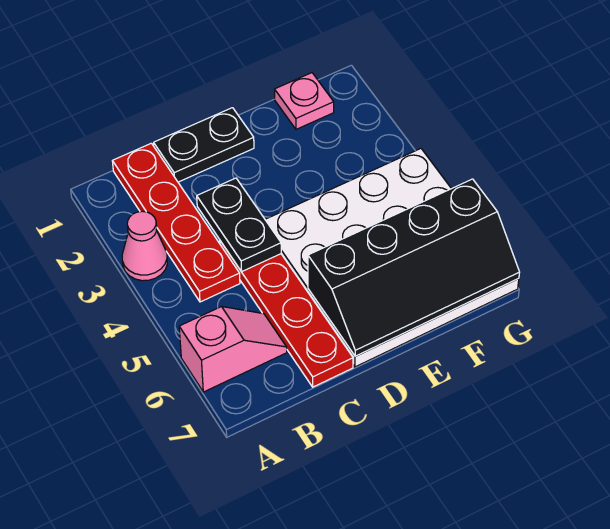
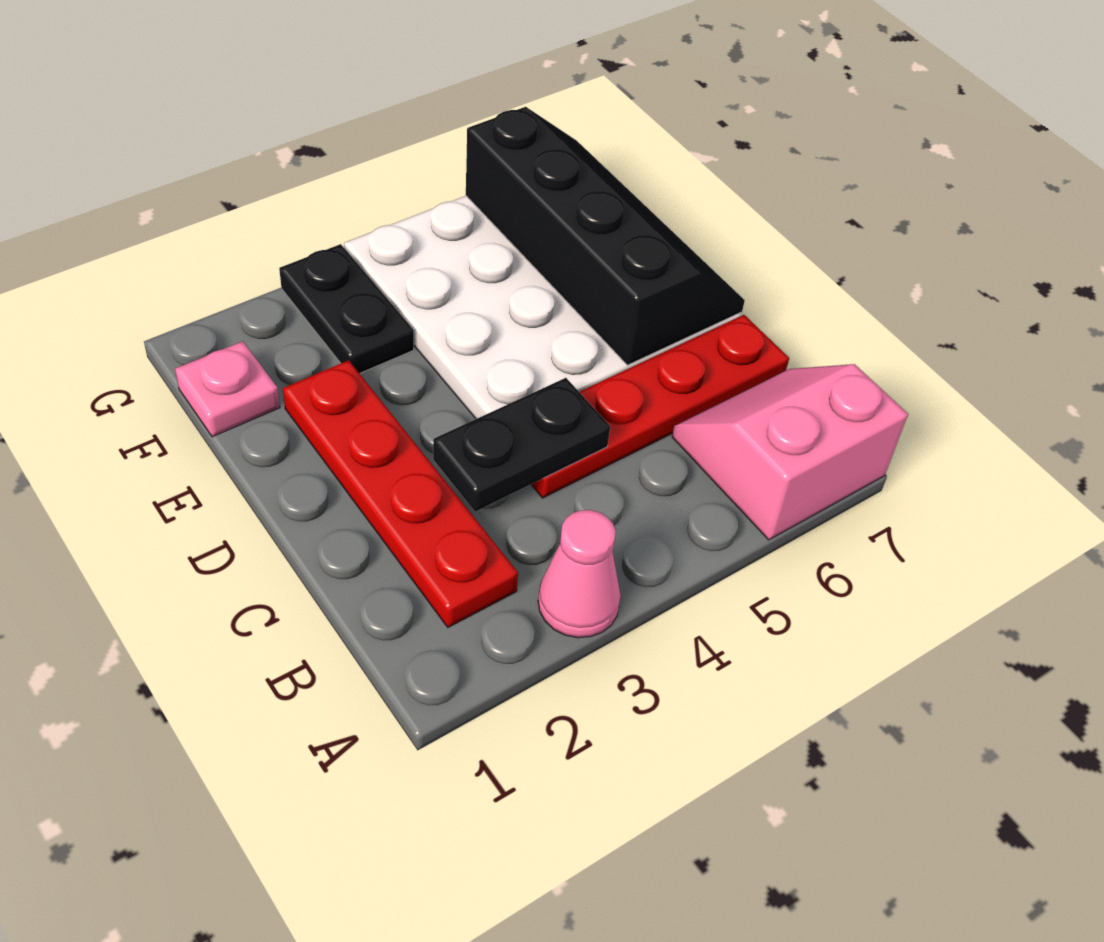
pink slope A6:B6 level 1 top A -> pink slope A6:B7 level 1 top A
red plate B1:B4 level 1 -> red plate B2:E2 level 1
black plate C1:D1 level 1 -> black plate F3:G3 level 1

